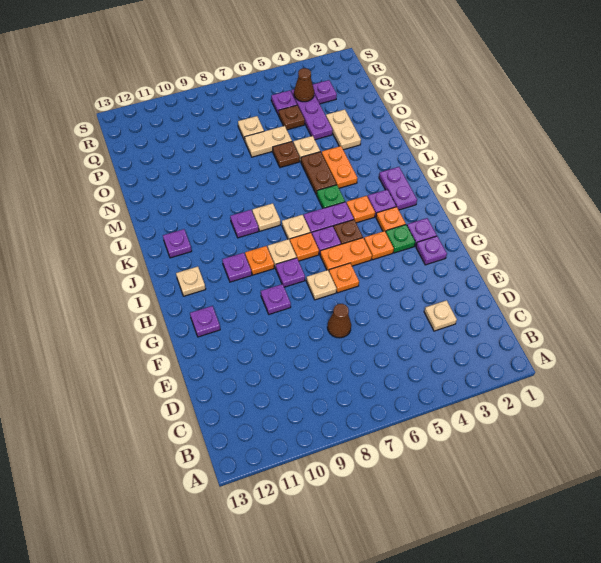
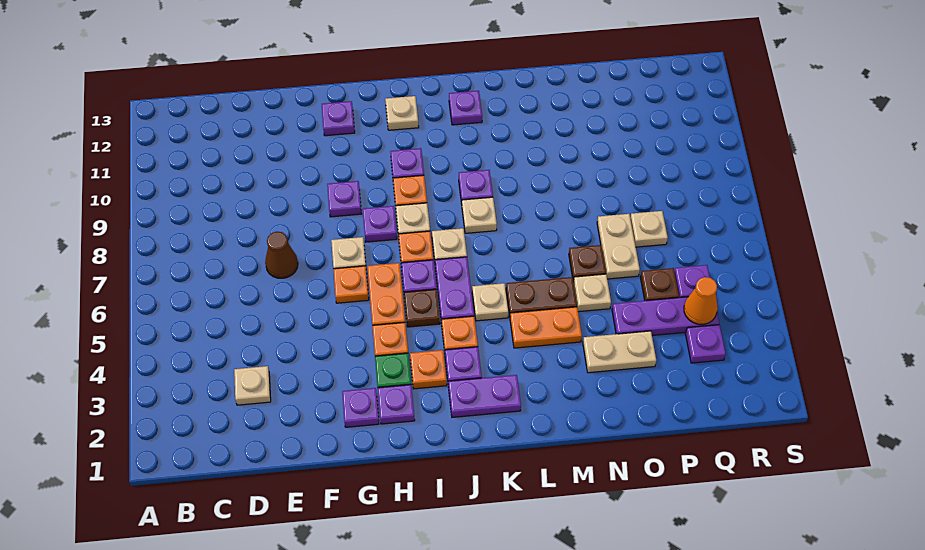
green plate K5 level 1 -> tan plate K5 level 1
brown cone Q4 level 2 -> orange cone Q4 level 2

